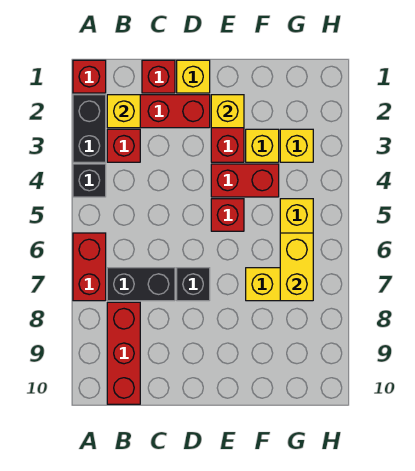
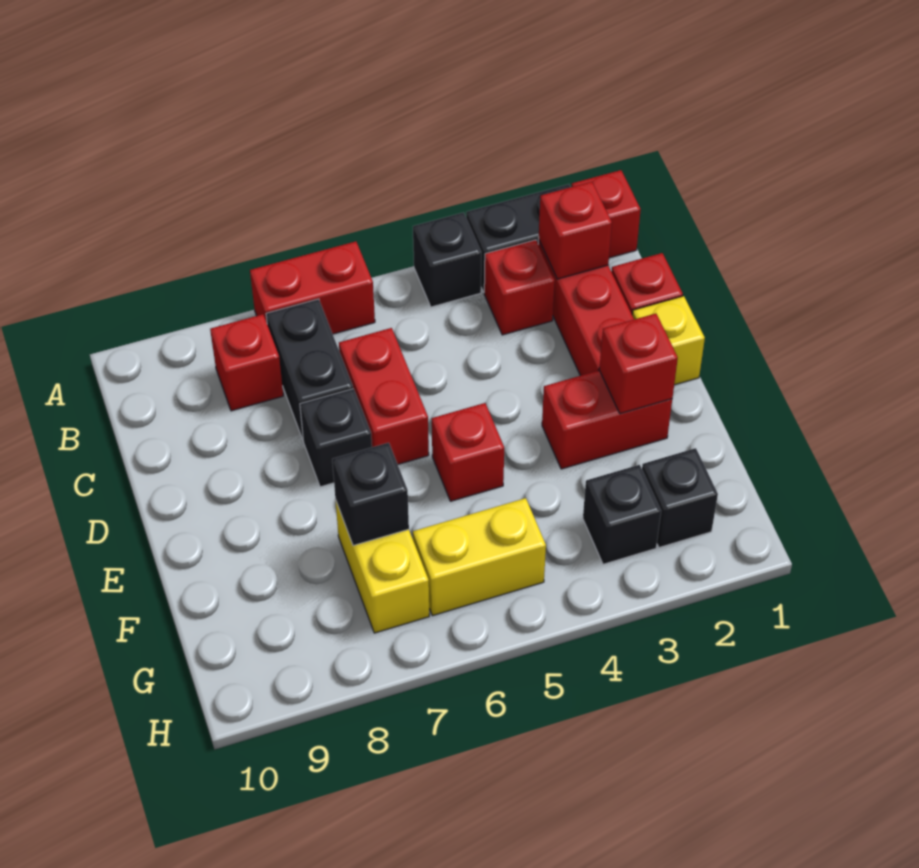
yellow brick B2 level 2 -> red brick B2 level 2
red brick B8:B10 level 1 -> red brick B8 level 1
yellow brick E2 level 2 -> red brick E2 level 2
red brick E4:F4 level 1 -> red brick C6:D6 level 1
yellow brick F3 level 1 -> none
none -> black brick F7 level 2
none -> black brick G2 level 1
yellow brick G3 level 1 -> black brick G3 level 1
yellow brick G6:G7 level 2 -> none

